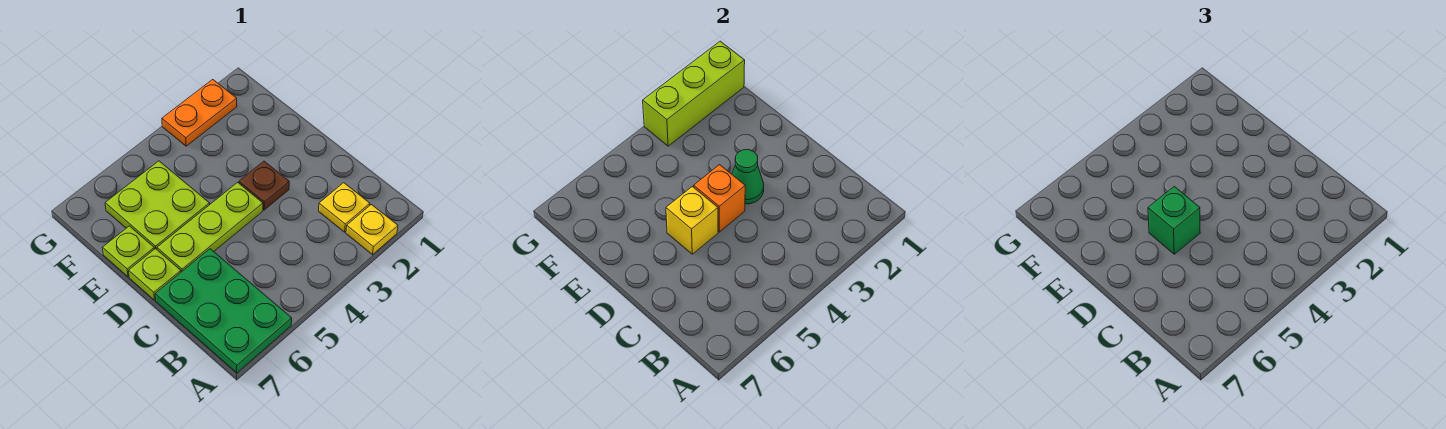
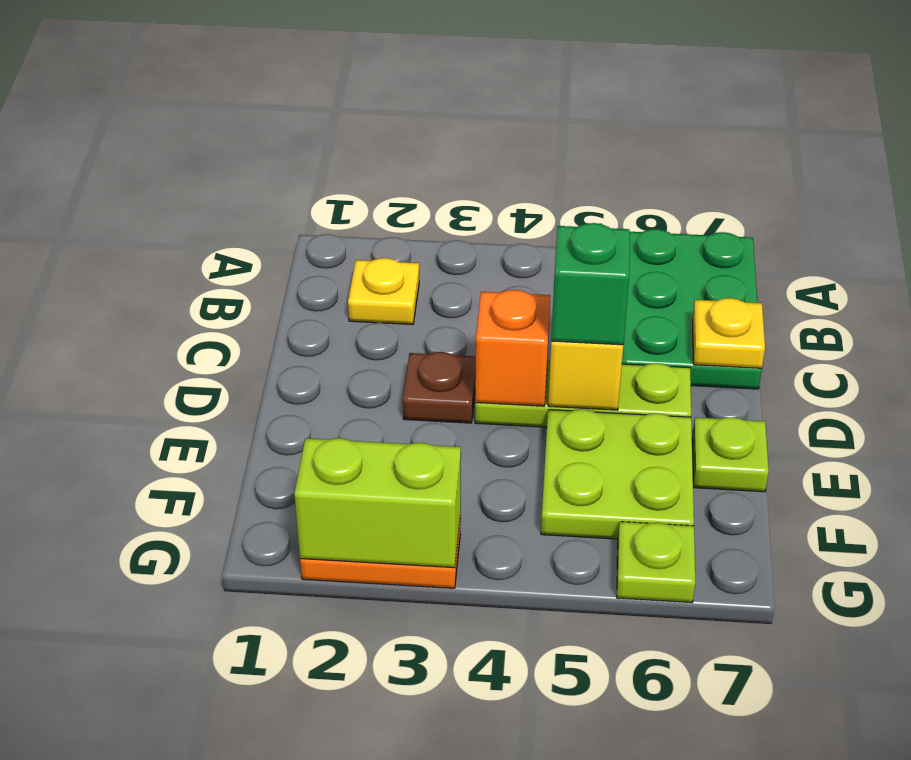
yellow plate A2 level 1 -> yellow plate C7 level 2
green cone D3 level 2 -> none
lime plate D7 level 1 -> lime plate G6 level 1
lime brick G1:G3 level 2 -> lime brick G2:G3 level 2

